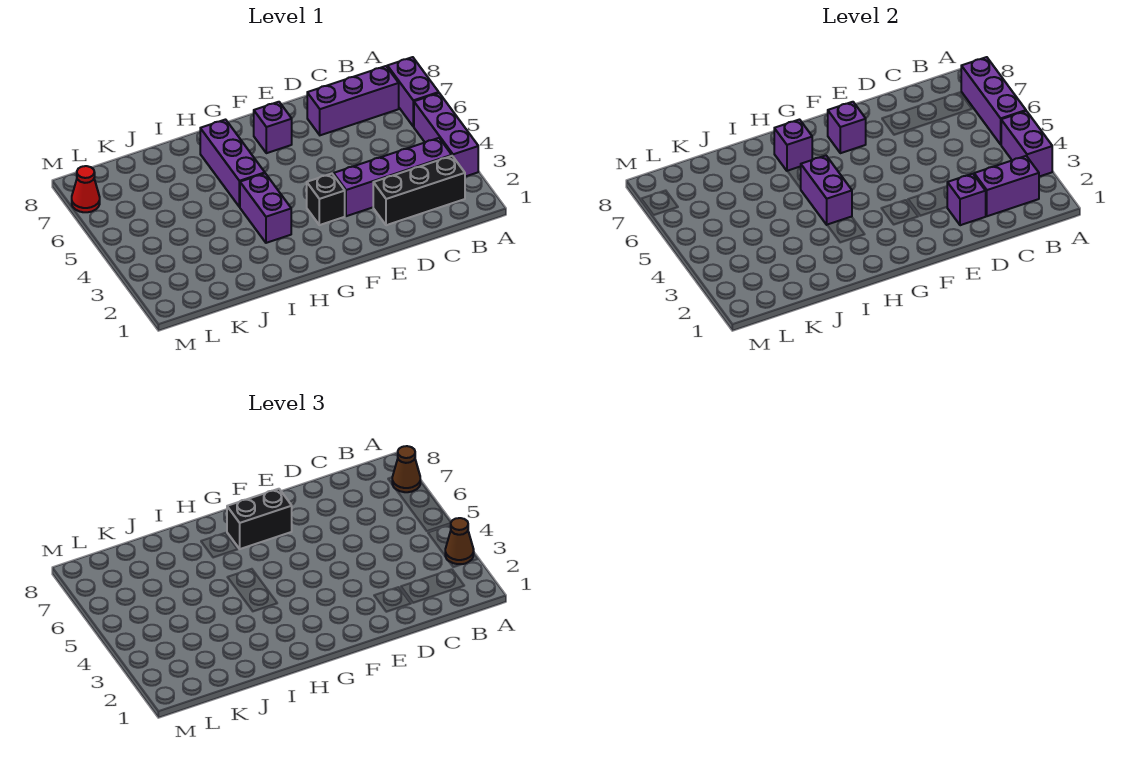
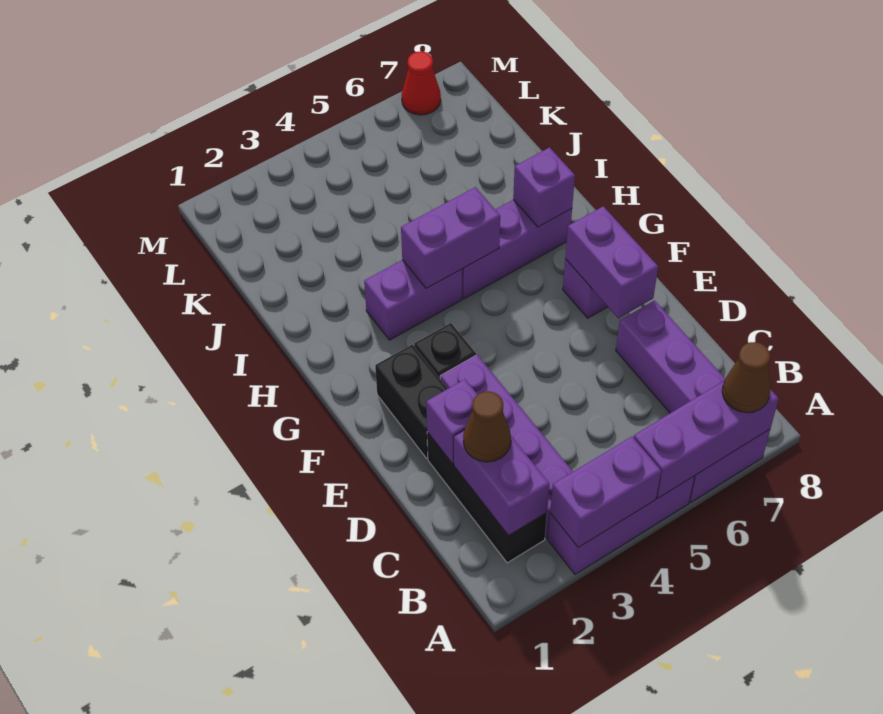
brown cone A3 level 3 -> brown cone C2 level 3
purple brick F7 level 2 -> purple brick E7:F7 level 2
black brick F7:G7 level 3 -> black brick E2:F2 level 1

